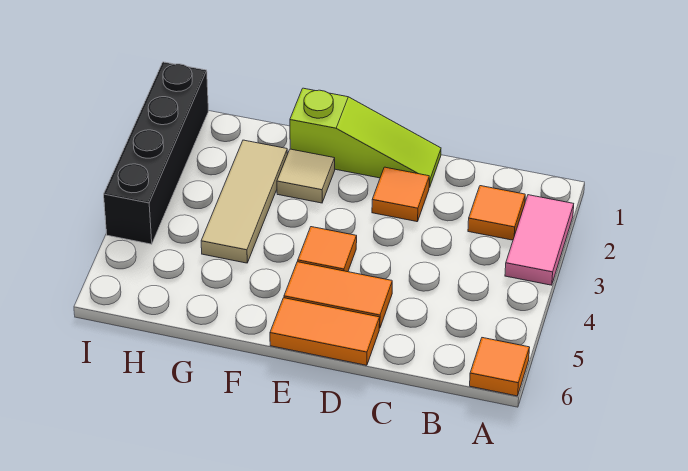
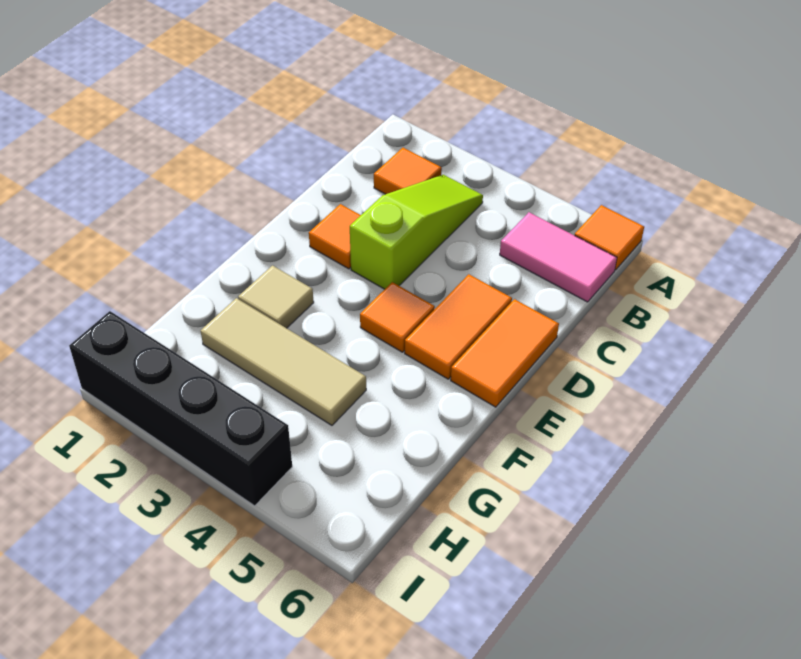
pink tile A2:A3 level 1 -> pink tile B5:B6 level 1
lime slope D1:F1 level 1 top F -> lime slope B3:D3 level 1 top D

